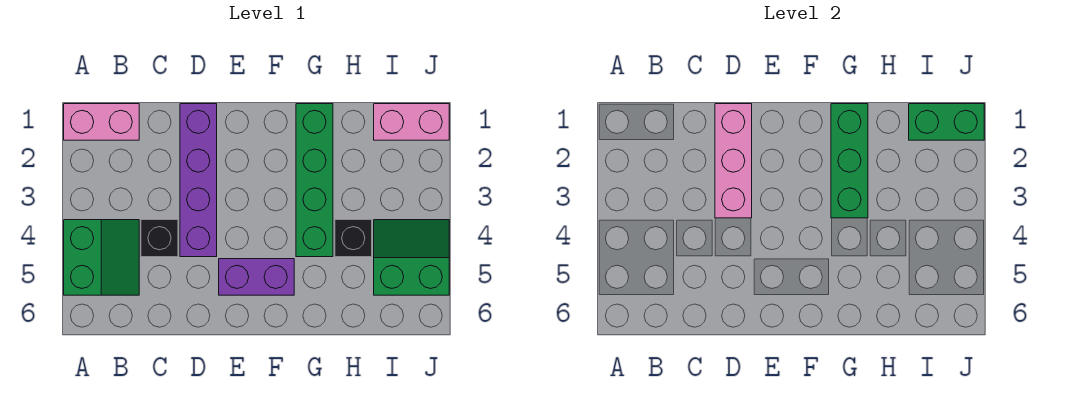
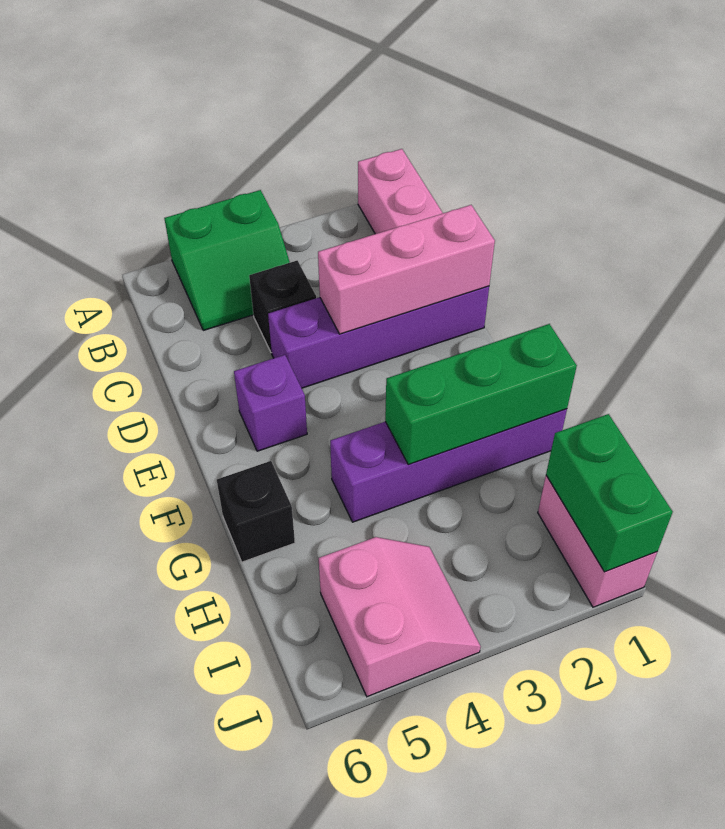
purple brick E5:F5 level 1 -> purple brick E5 level 1
green brick G1:G4 level 1 -> purple brick G1:G4 level 1
black brick H4 level 1 -> black brick G6 level 1
green slope I4:J5 level 1 top 5 -> pink slope I4:J5 level 1 top 5

